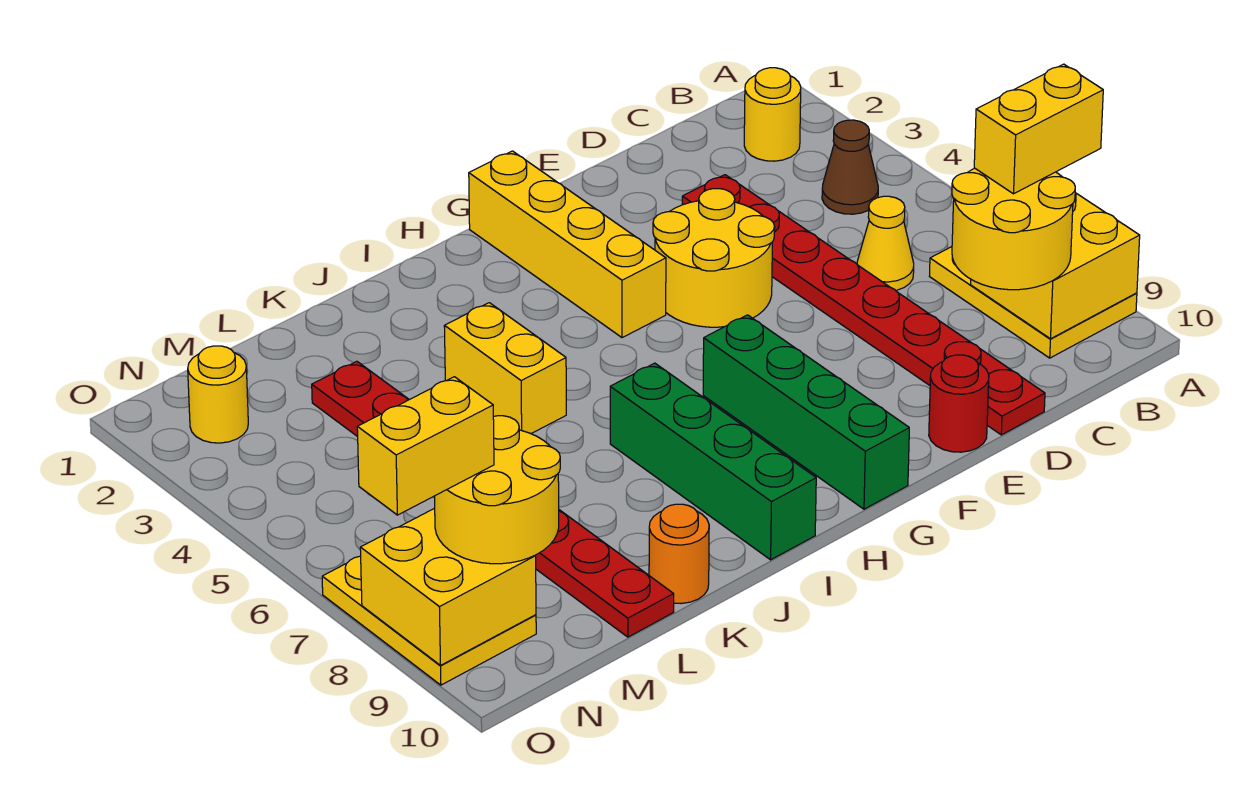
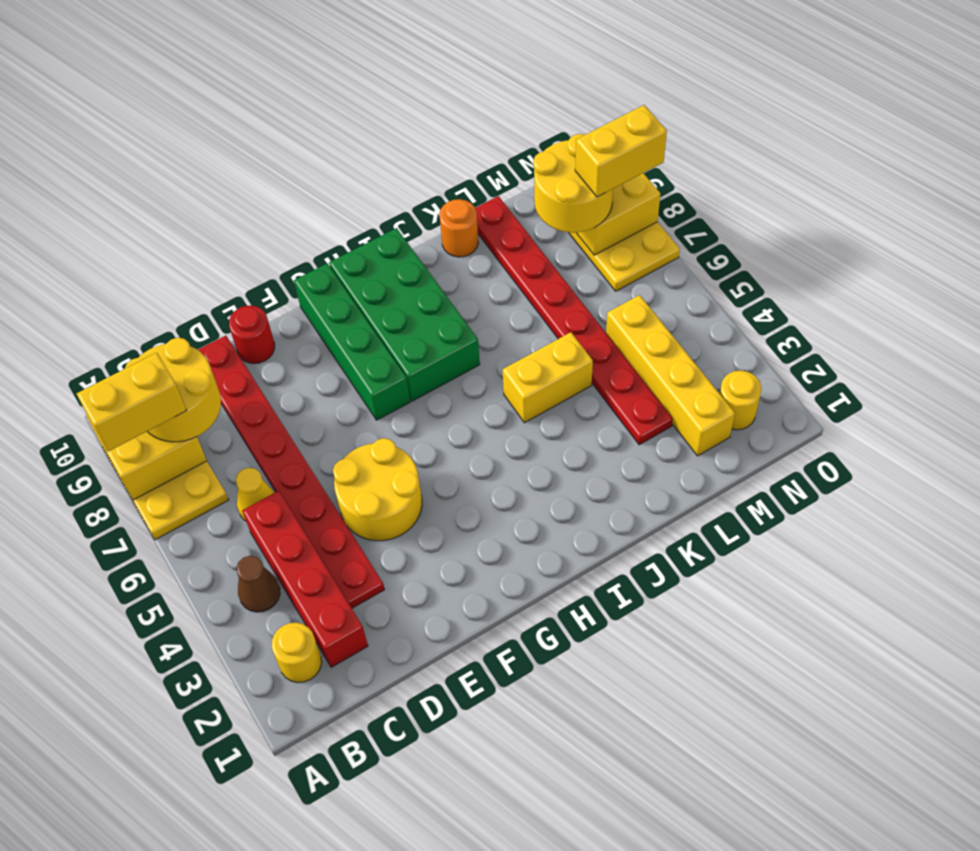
none -> red brick C2:C5 level 1
yellow brick G1:G4 level 1 -> yellow brick M2:M5 level 1
green brick I7:I10 level 1 -> green brick H7:I10 level 1
yellow brick J4:J5 level 1 -> yellow brick J5:K5 level 1

